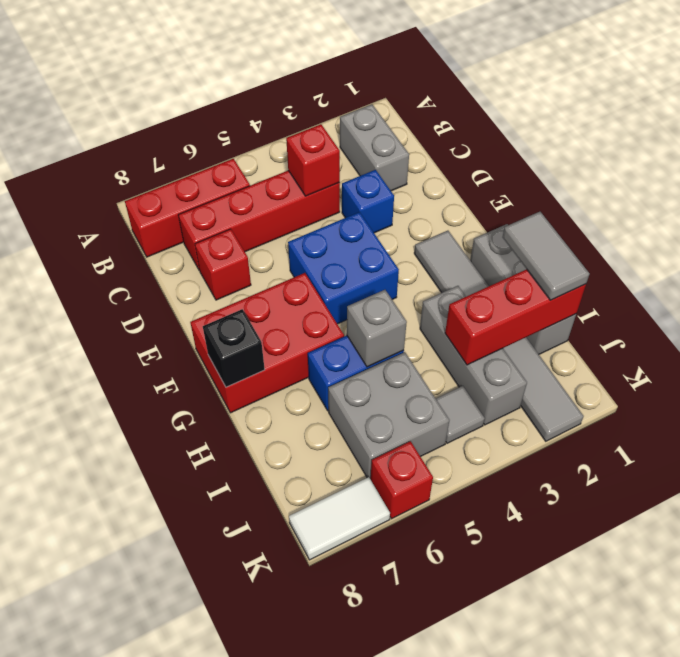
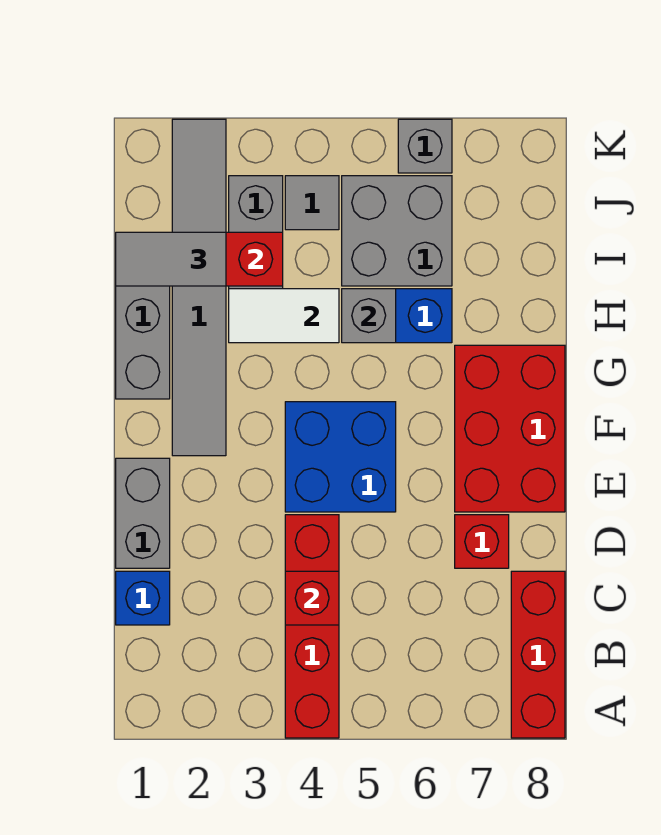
grey brick B2:C2 level 1 -> grey brick D1:E1 level 1
red brick B6:B8 level 1 -> red brick A8:C8 level 1
red brick C4:C7 level 1 -> red brick A4:D4 level 1
blue brick D3 level 1 -> blue brick C1 level 1
red brick F6:G8 level 1 -> red brick E7:G8 level 1
black brick G8 level 2 -> none
grey tile H1:I1 level 3 -> grey tile I1:I2 level 3
red brick K6 level 1 -> grey brick K6 level 1
white tile K7:K8 level 1 -> white tile H3:H4 level 2

